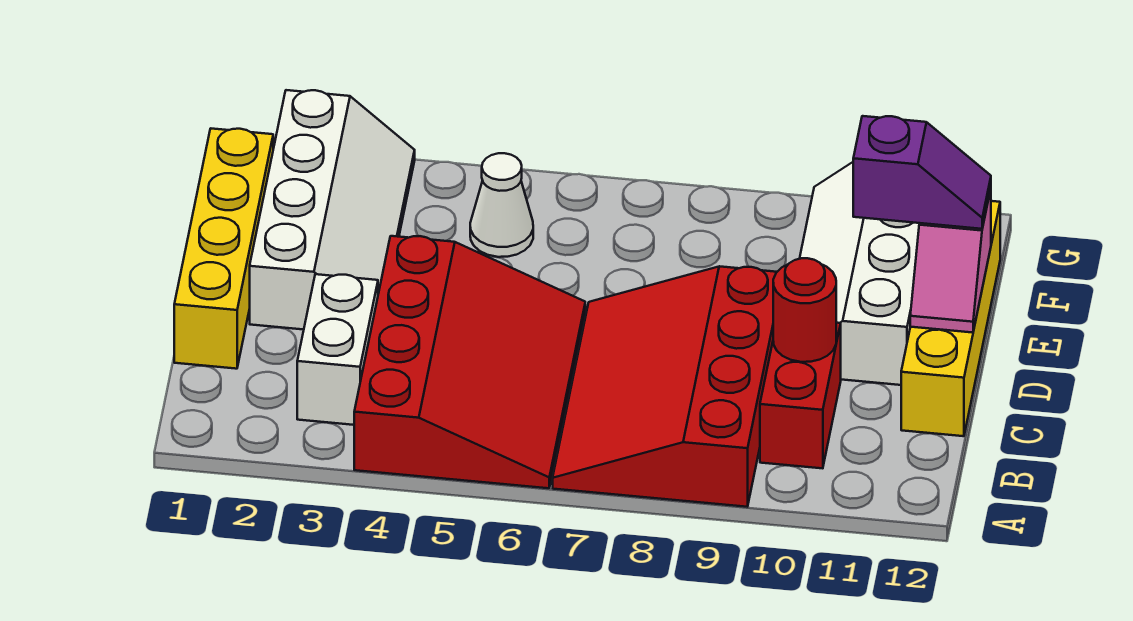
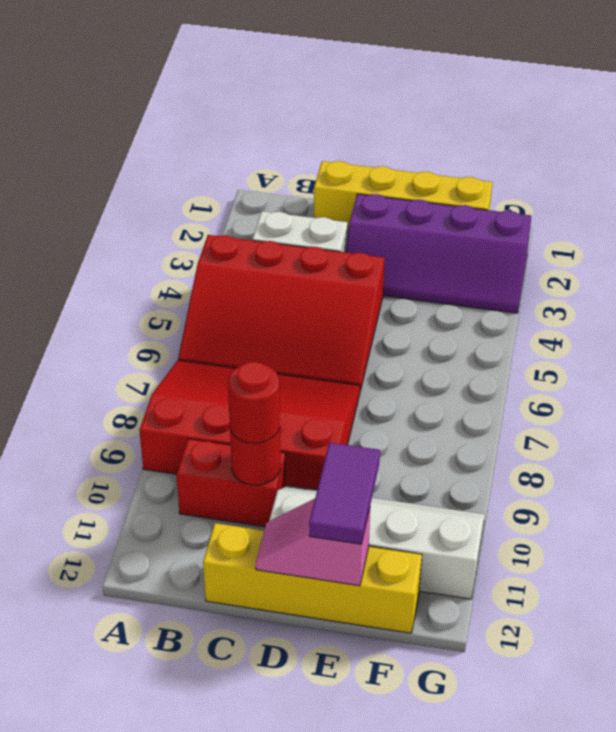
none -> red round brick C10 level 3
white slope D2:G3 level 1 top 2 -> purple slope D2:G3 level 1 top 2
purple slope E11:E12 level 3 top 11 -> purple tile E11:E12 level 3
white cone F5 level 1 -> none

